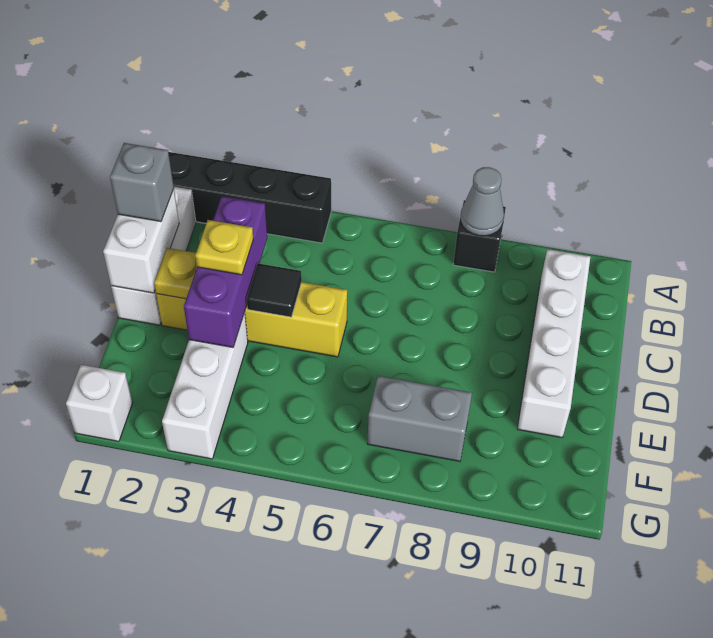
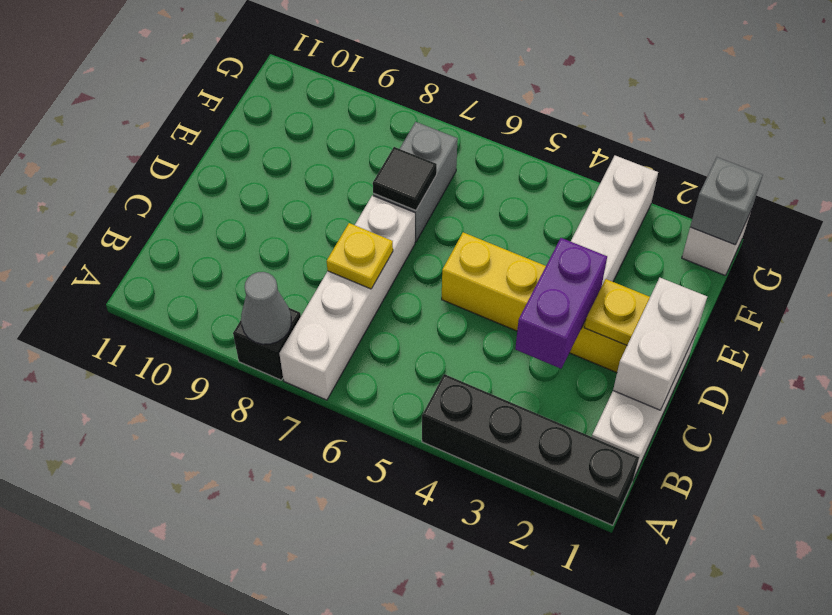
white brick B10:E10 level 1 -> white brick A7:D7 level 1
grey brick C1 level 3 -> grey brick G1 level 2
purple brick C3:E3 level 2 -> purple brick C3:D3 level 2
yellow plate D3 level 3 -> yellow plate C7 level 2
black tile D4 level 2 -> black tile E7 level 2
grey brick F7:F8 level 1 -> grey brick E7:F7 level 1

